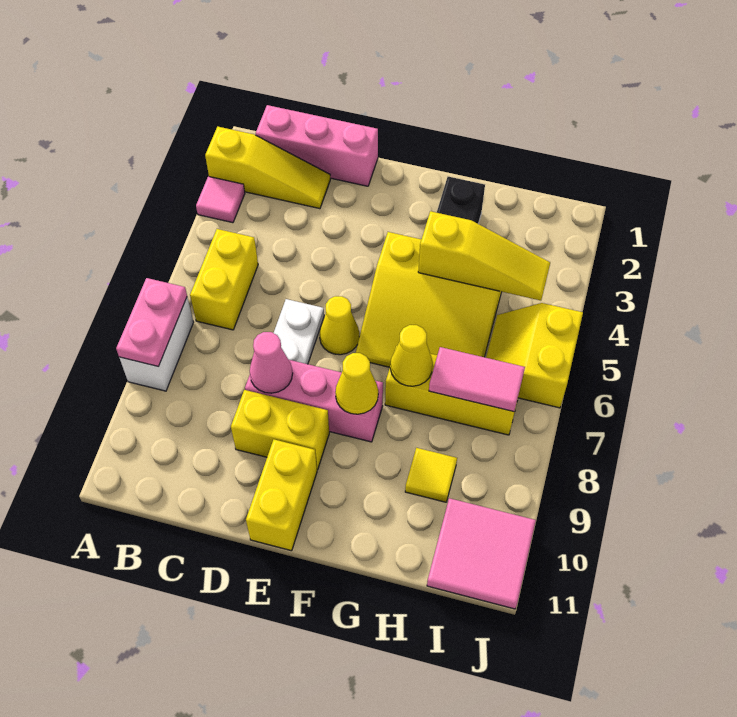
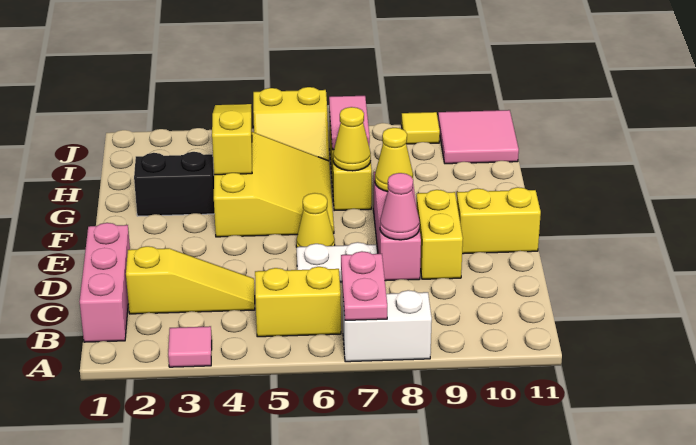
yellow slope A2:C2 level 1 top A -> yellow slope C2:C4 level 1 top 2
pink plate A7:A8 level 2 -> pink plate A7:B7 level 2
yellow tile H9 level 1 -> yellow tile J9 level 1

